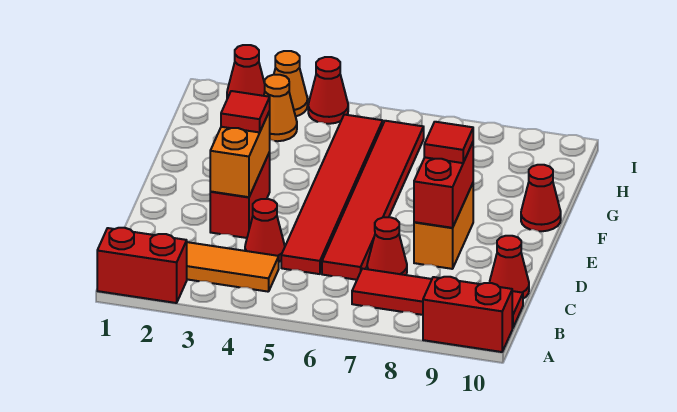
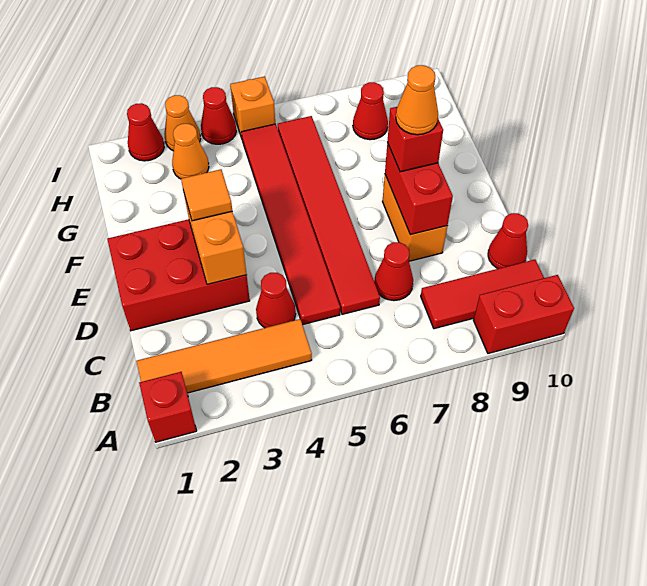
red brick A1:A2 level 1 -> red brick A1 level 1
red tile B7:B10 level 1 -> red tile B8:B10 level 1
red brick D3:E3 level 1 -> red brick D1:E3 level 1
red tile E3 level 3 -> orange tile E3 level 3
red tile E8 level 3 -> red brick E8 level 3
none -> orange cone E8 level 4
red cone F10 level 1 -> red cone H8 level 1
none -> orange brick I5 level 1

